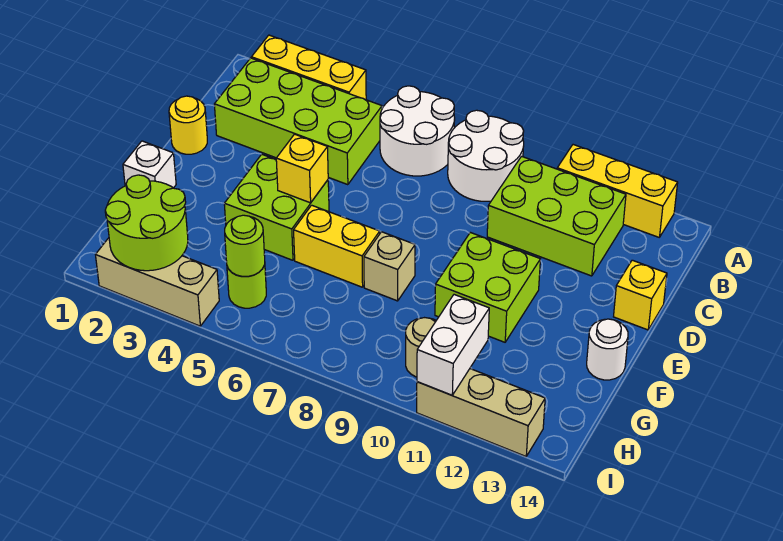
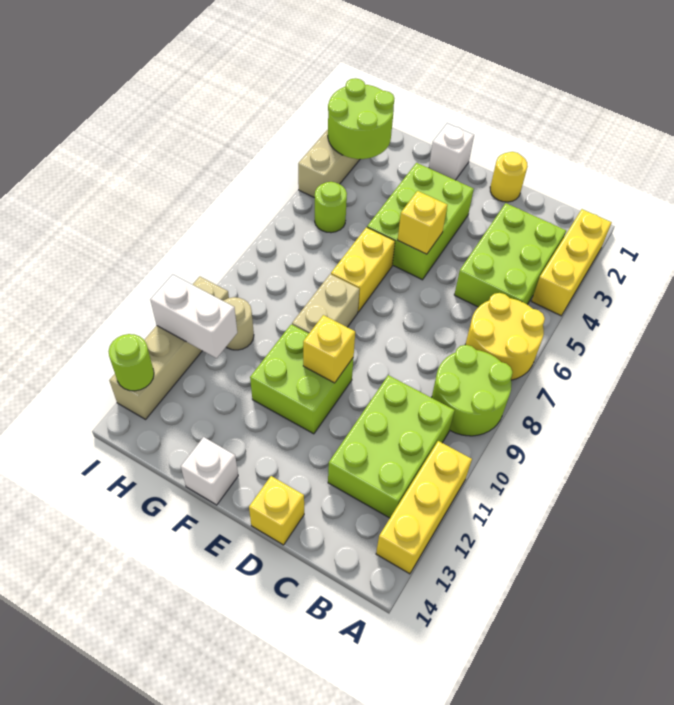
white round brick A6:B7 level 1 -> yellow round brick A6:B7 level 1
white round brick A8:B9 level 1 -> lime round brick A8:B9 level 1
lime brick B2:C5 level 1 -> lime brick B3:C5 level 1
lime brick E4:F5 level 1 -> lime brick E3:F5 level 1
none -> yellow brick E10 level 2
tan brick F8 level 1 -> tan brick F8:F9 level 1
white round brick F14 level 1 -> white brick F14 level 1
lime round brick H5 level 2 -> lime round brick I13 level 2
tan brick I11:I13 level 1 -> tan brick I10:I13 level 1

